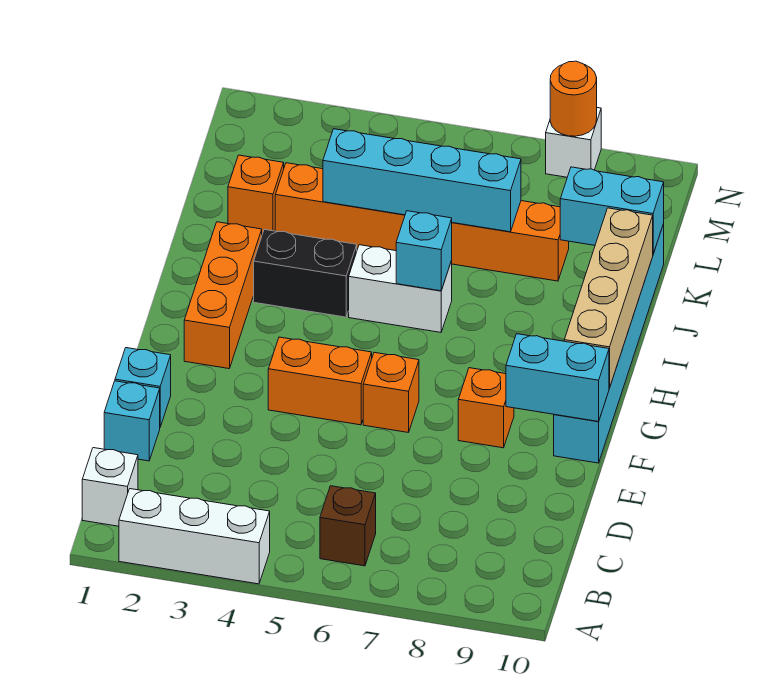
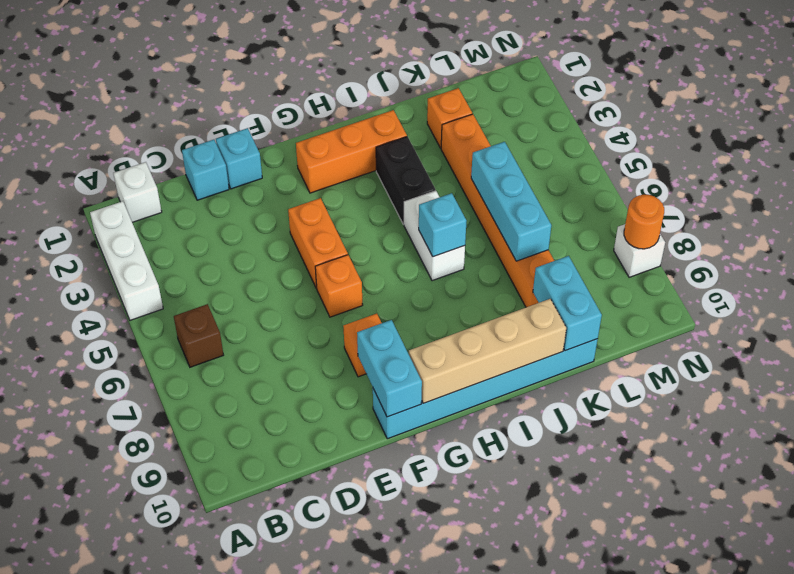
cyan brick K4:K7 level 2 -> cyan brick K5:K7 level 2

